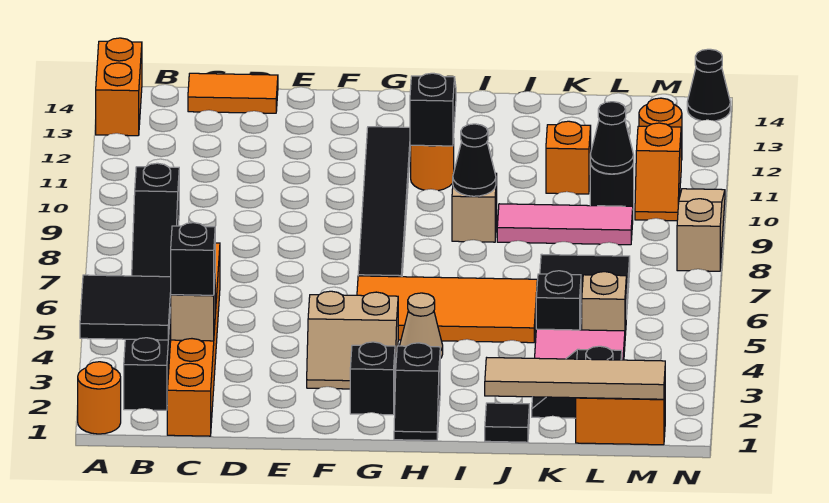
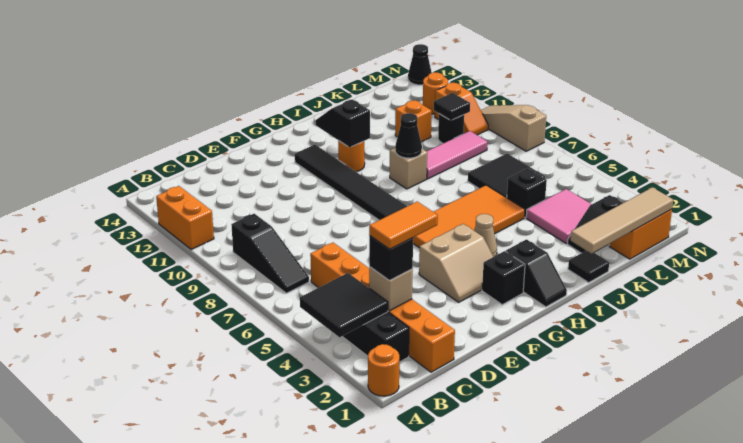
orange brick A13:A14 level 1 -> orange brick A11:A12 level 1
orange tile C14:D14 level 1 -> orange tile C3:D3 level 4
tan brick L5 level 1 -> none
black cone L10 level 2 -> black tile L10 level 2

